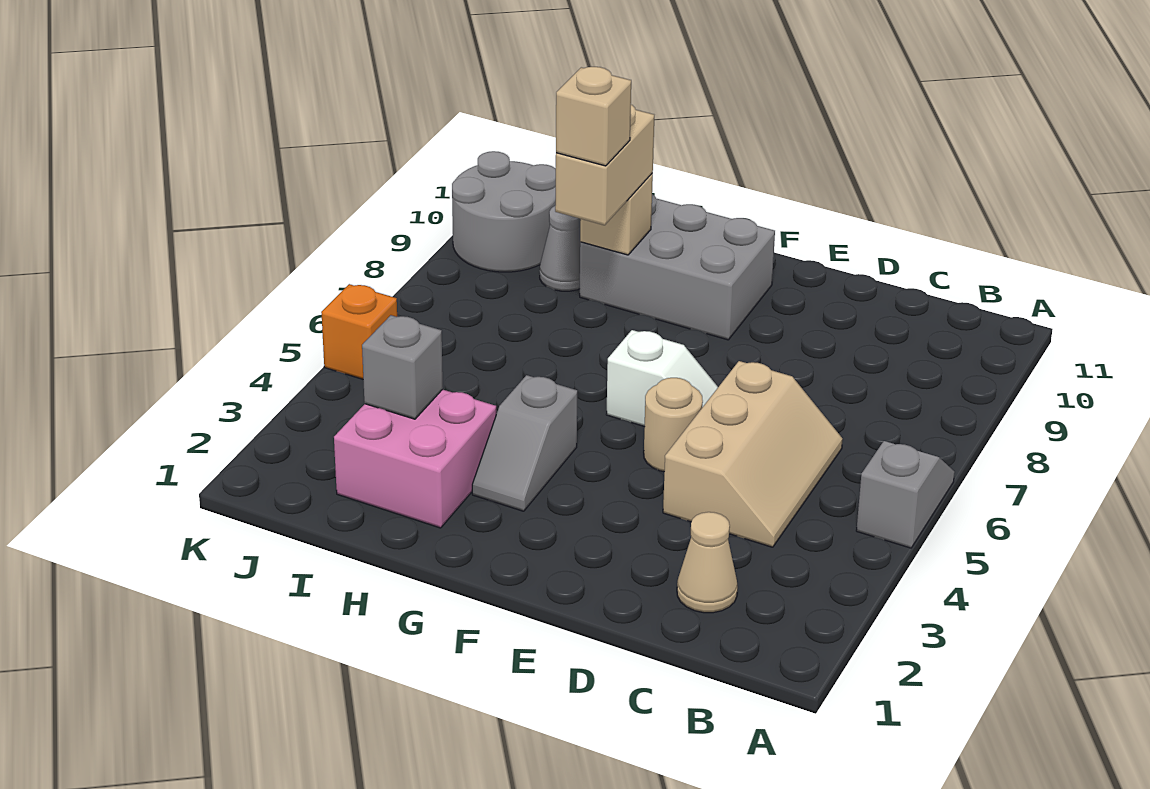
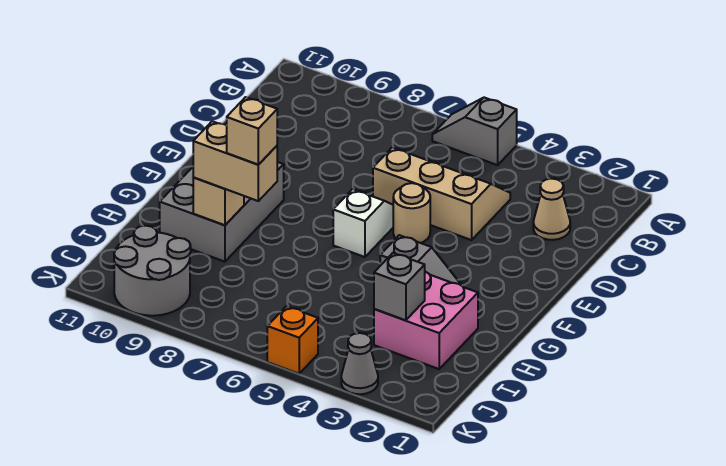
grey cone I9 level 1 -> grey cone K3 level 1

